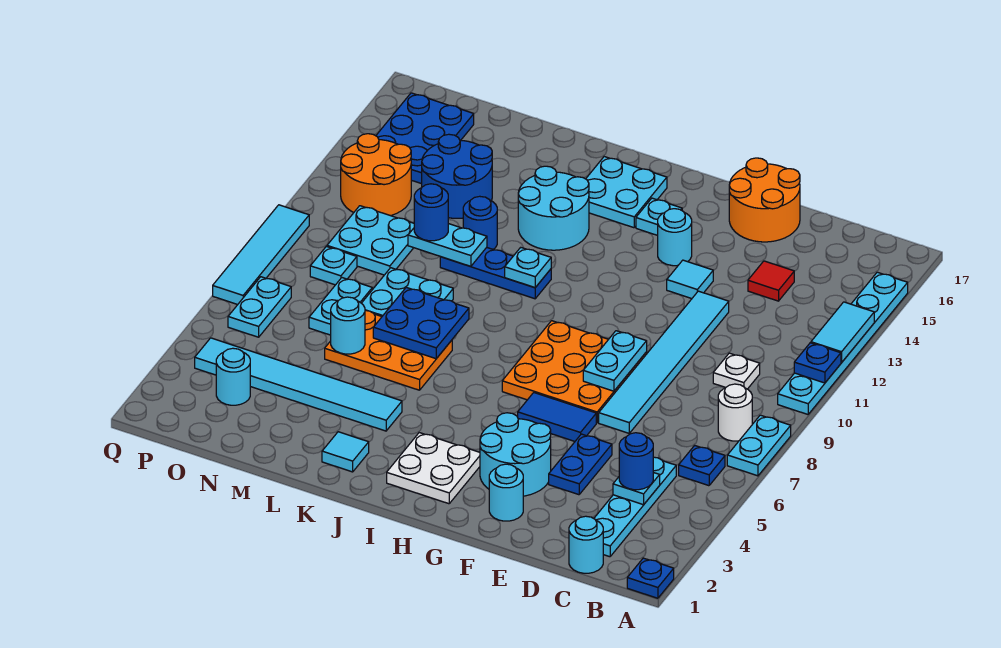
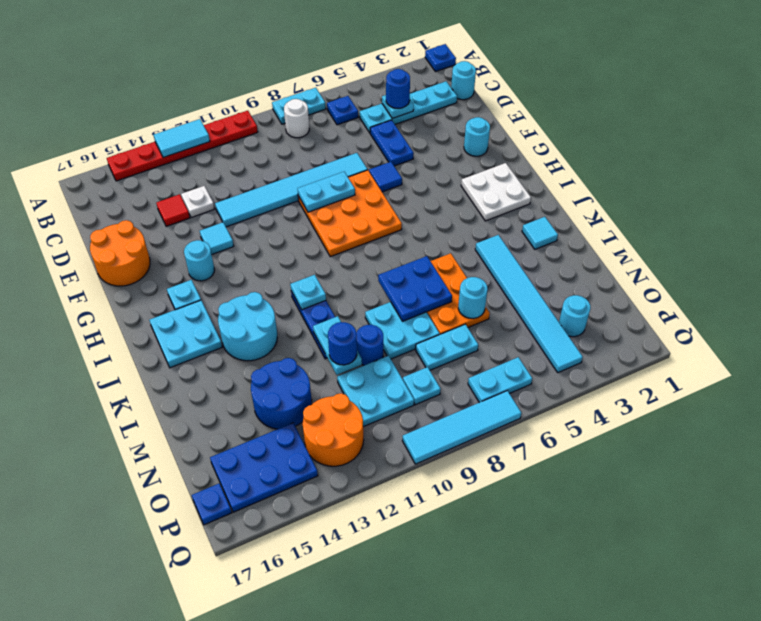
cyan plate A10:A15 level 1 -> red plate A10:A15 level 1
blue plate A11 level 2 -> blue plate P17 level 1
white plate C10 level 1 -> white plate D13 level 1
blue plate E4:E5 level 1 -> blue plate D5:E5 level 1
cyan round brick F3:G4 level 1 -> none
blue tile F6:G6 level 1 -> blue tile F6 level 1
blue round brick L12 level 1 -> blue round brick M10 level 1

